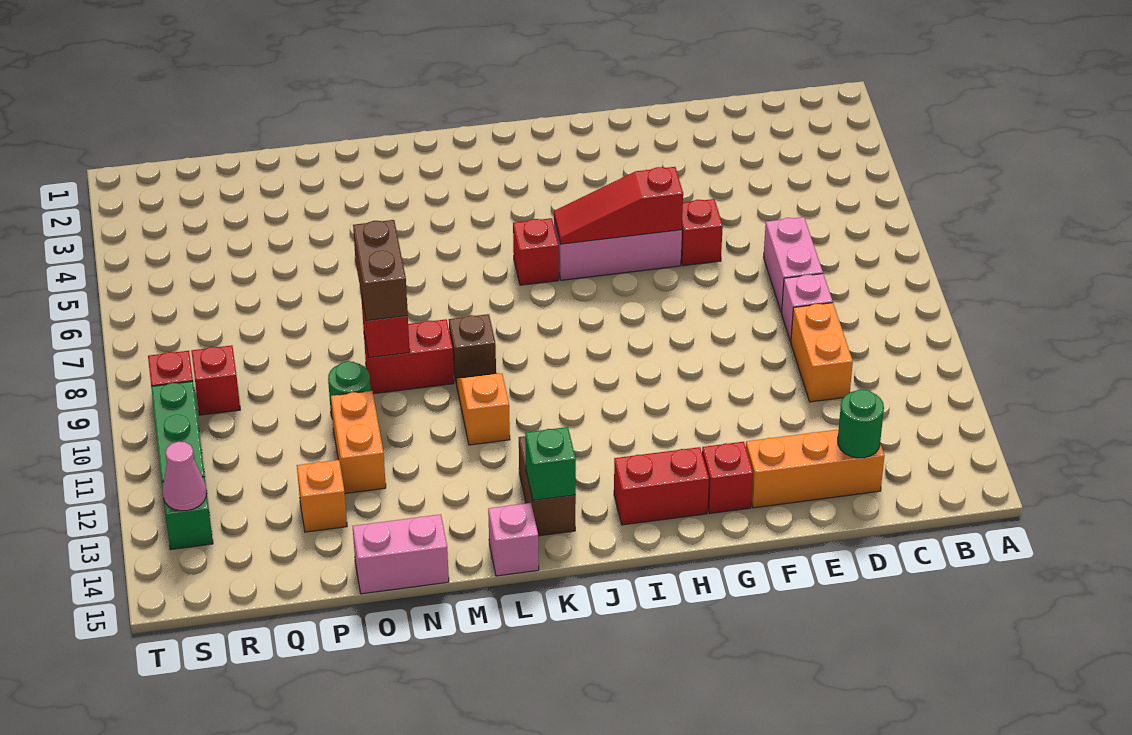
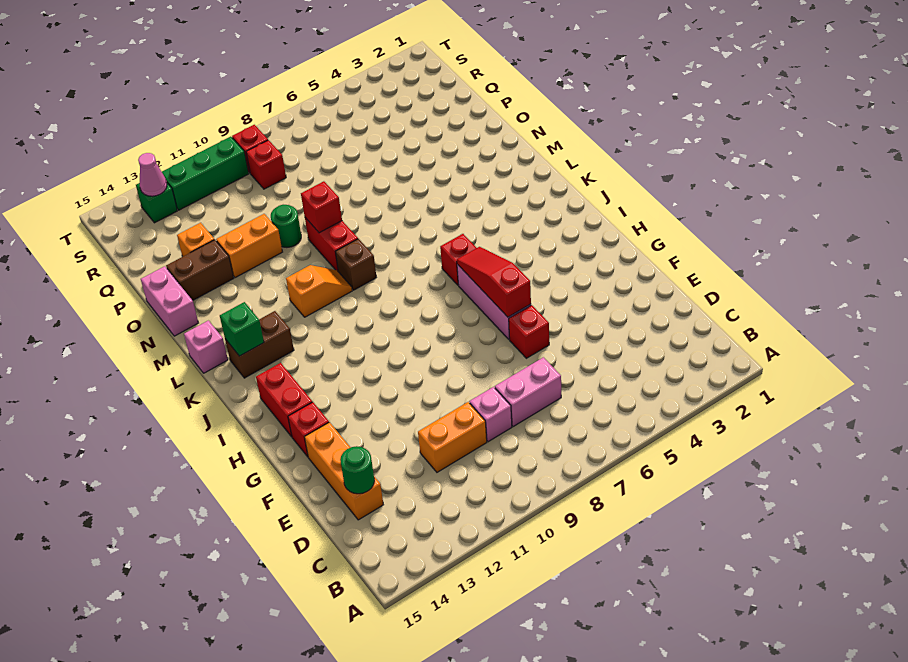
brown brick N8:N9 level 3 -> brown brick O13:O14 level 1

